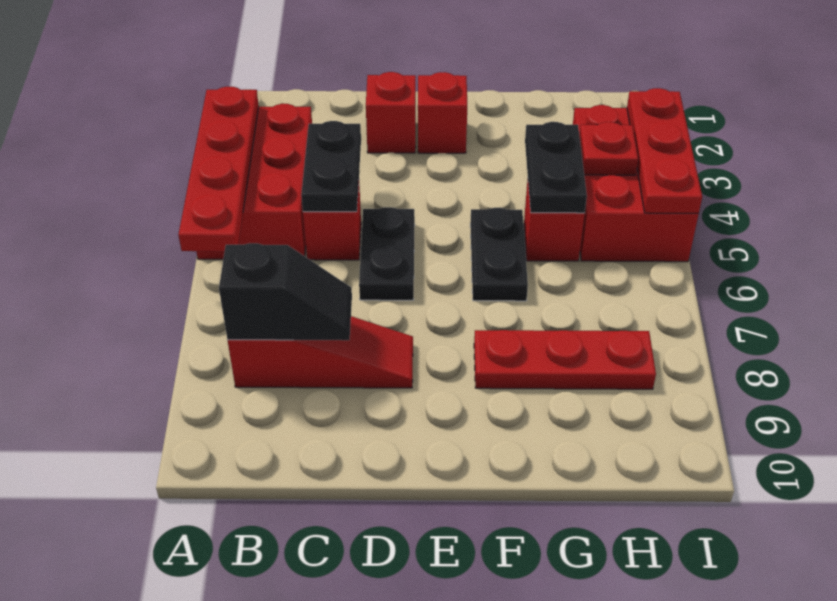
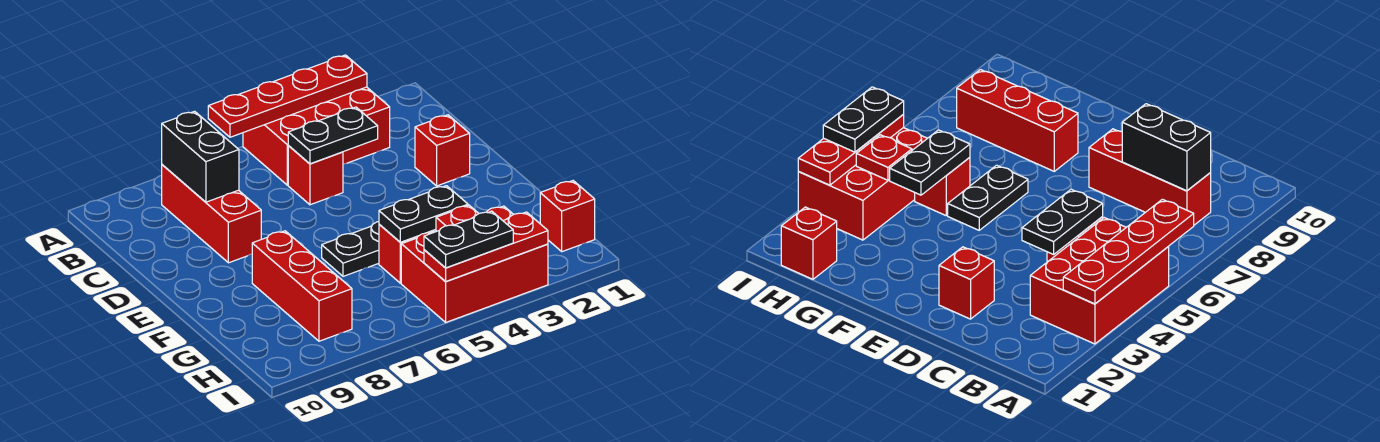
red slope B8:D8 level 1 top B -> red brick B8:D8 level 1
black slope B8:C8 level 2 top B -> black brick B8:C8 level 2
black plate D5:D6 level 1 -> black plate I4:I5 level 3
red brick E2 level 1 -> red brick H1 level 1
red plate F8:H8 level 1 -> red brick F8:H8 level 1

